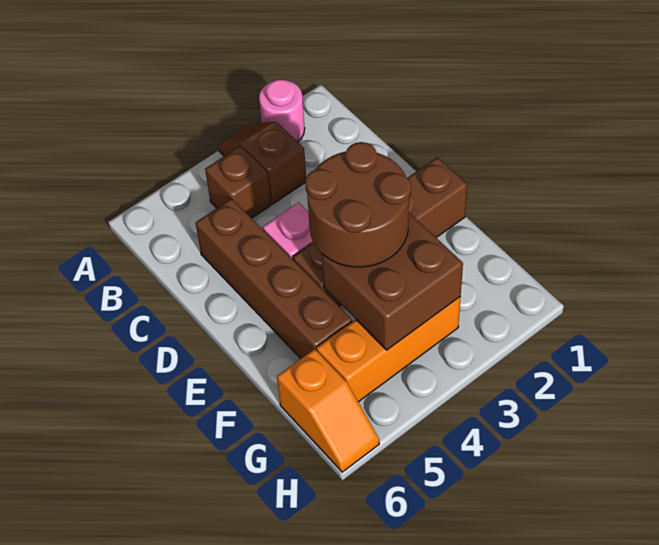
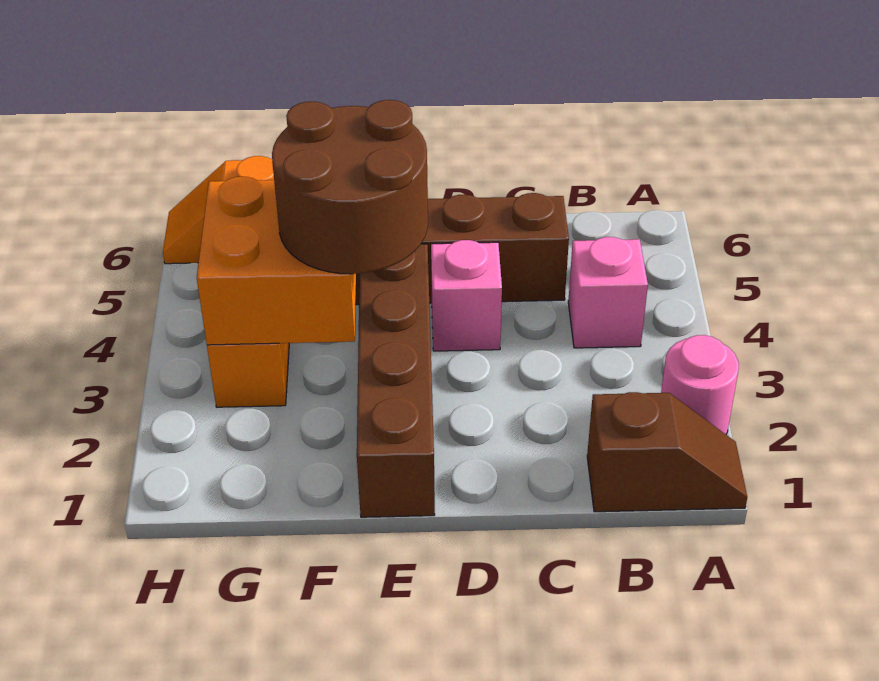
brown slope A3:B3 level 1 top B -> brown slope A1:B1 level 1 top B
brown brick B4 level 1 -> pink brick B4 level 1
brown brick F3:G4 level 2 -> orange brick F3:G4 level 2

